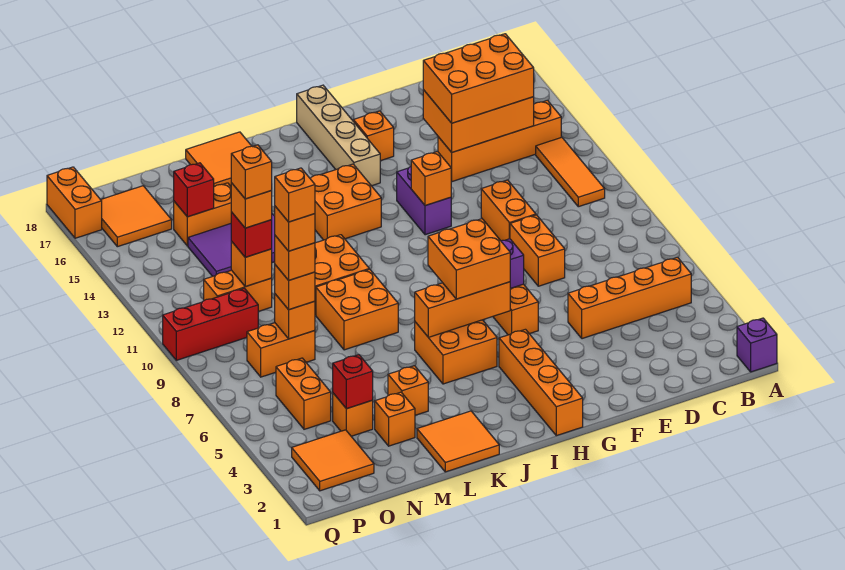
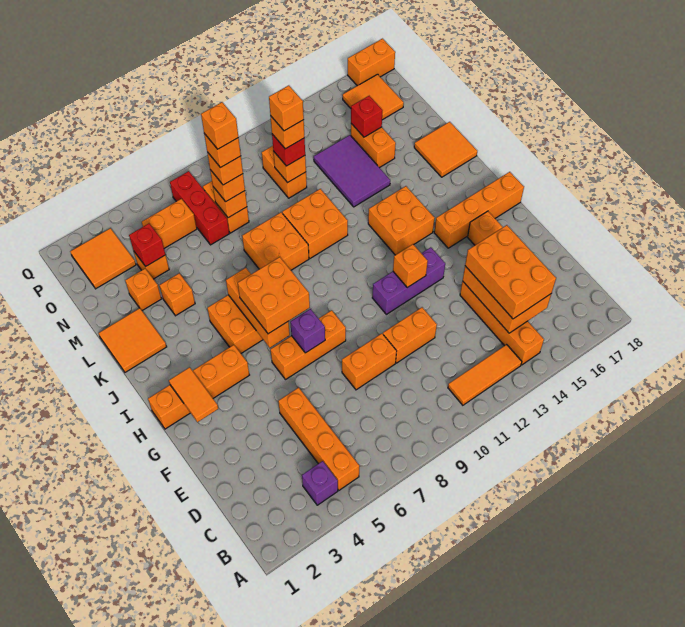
purple brick A1 level 1 -> purple brick B4 level 1
none -> orange tile G2:H2 level 2
purple brick G12:G13 level 1 -> purple brick G11:G13 level 1
tan brick H15:H18 level 1 -> orange brick H15:H18 level 1
red brick O10:Q10 level 1 -> red brick N7:P7 level 1

